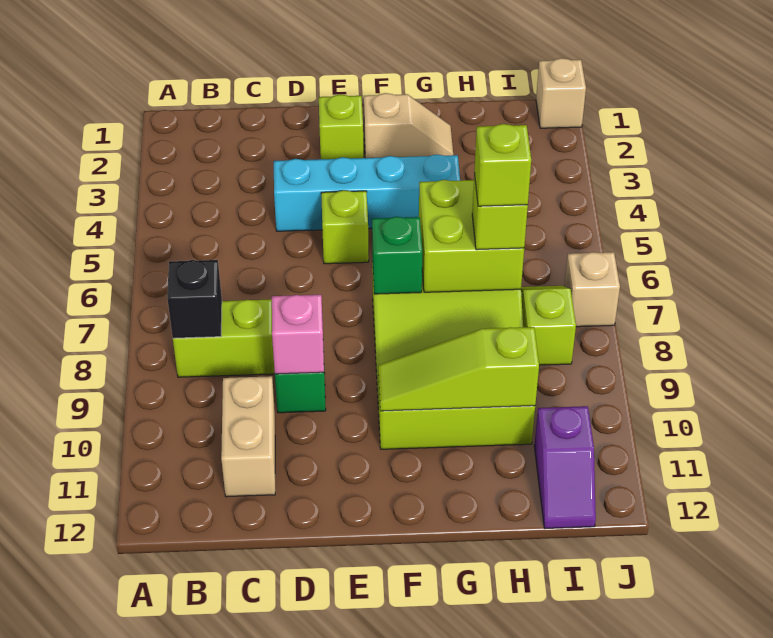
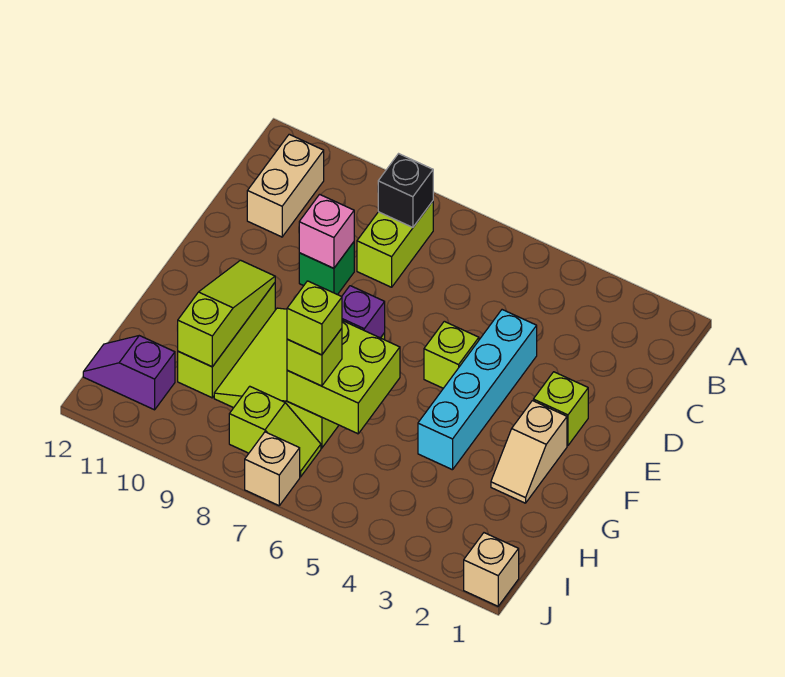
tan brick C10:C11 level 1 -> tan brick B11:C11 level 1
green brick F7 level 2 -> purple brick F7 level 2

